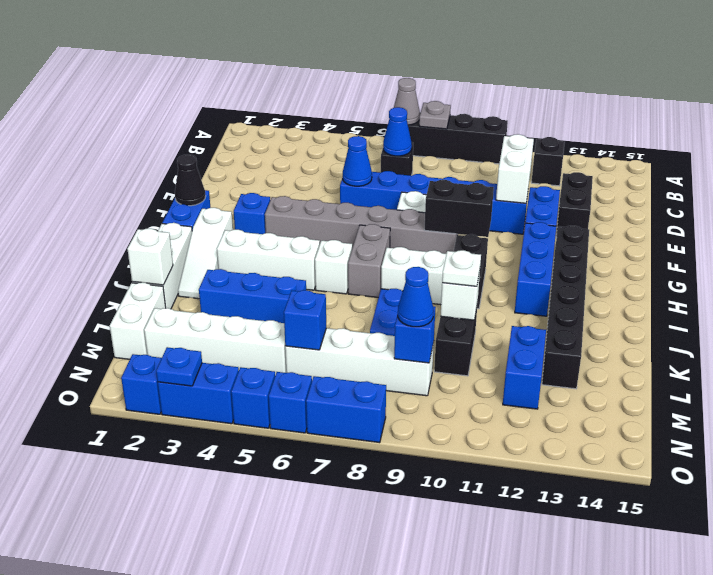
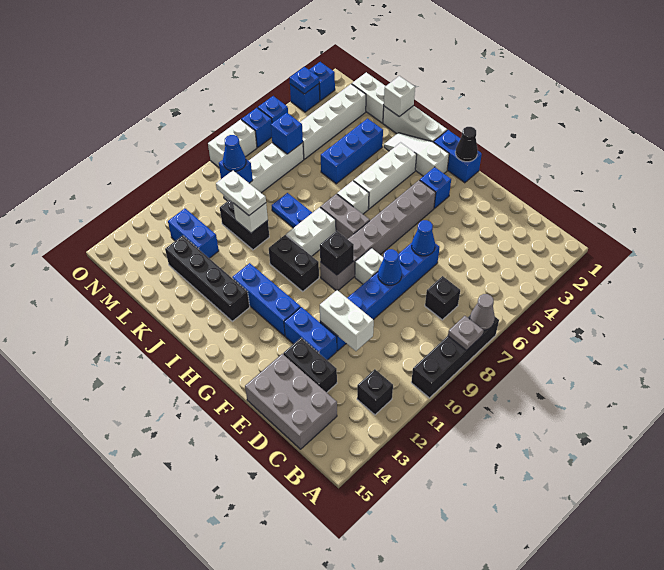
blue cone C7 level 2 -> blue cone E8 level 2
none -> grey brick C14:E15 level 1
black brick G9:G10 level 2 -> black brick G9 level 2
black brick G13:L13 level 1 -> black brick I13:L13 level 1
white plate K10 level 3 -> white plate K10:L10 level 3
blue brick O3:O4 level 1 -> blue brick O3 level 1
blue brick O7:O8 level 1 -> white brick O7:O8 level 1

